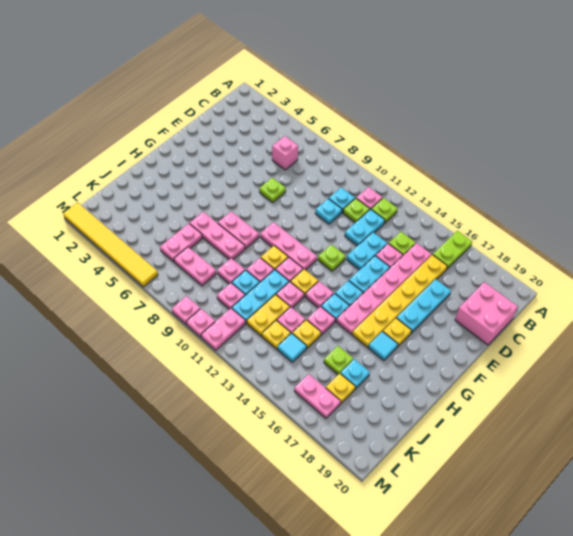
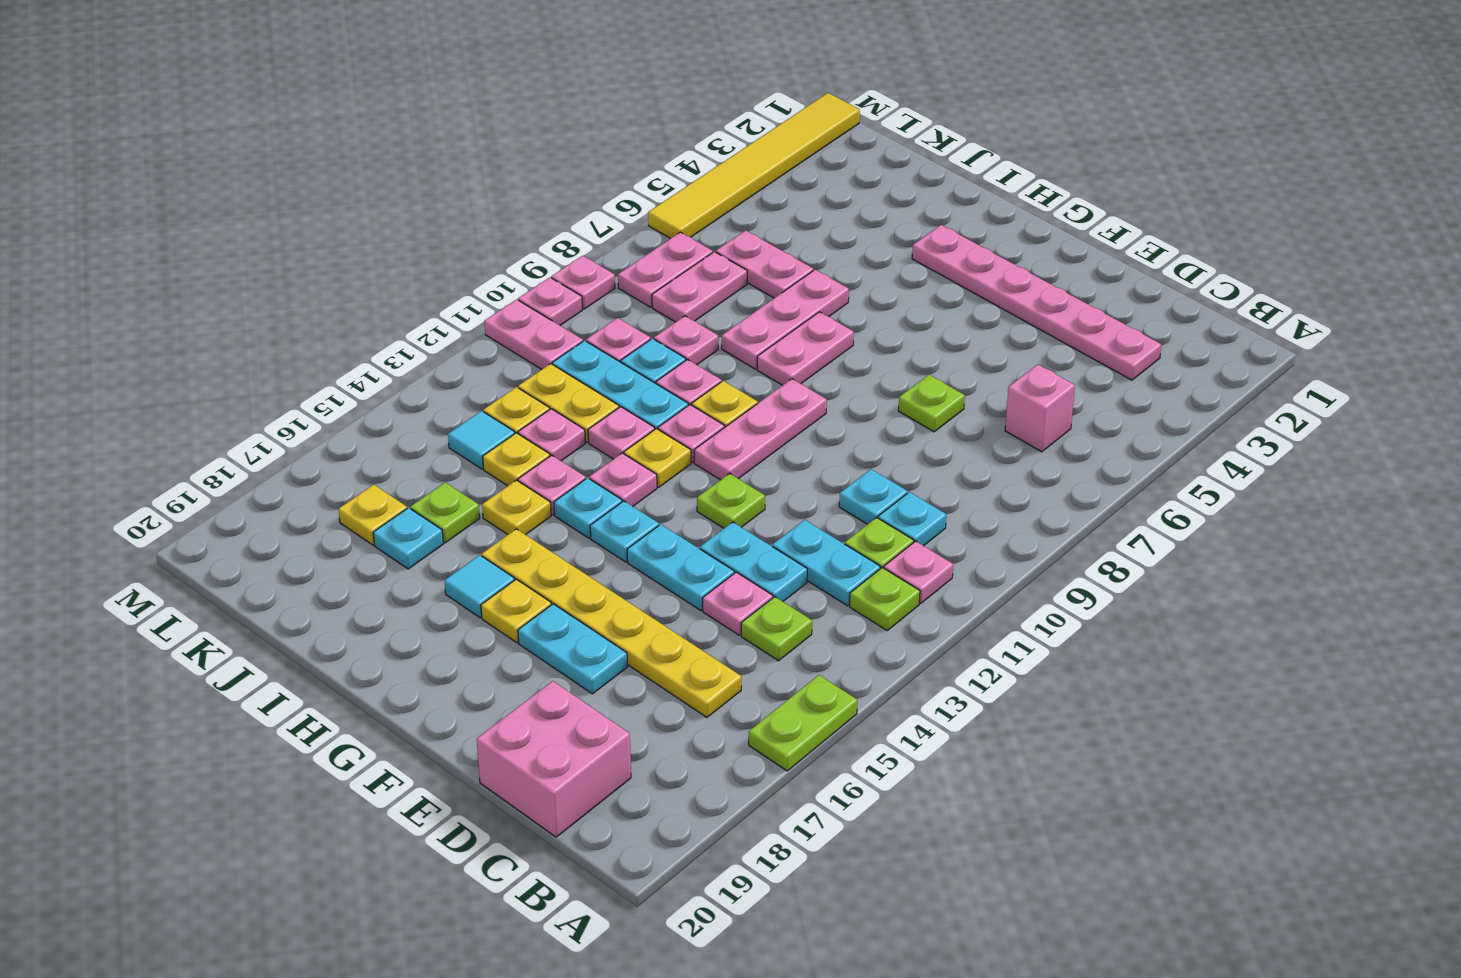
lime plate A16:B16 level 1 -> lime plate A15:A16 level 1
pink plate C15:H15 level 1 -> pink plate C3:H3 level 1
cyan plate D17:F17 level 1 -> cyan plate E17:F17 level 1
none -> yellow plate I15 level 1
pink plate L16:L17 level 1 -> pink plate L7:L8 level 1

